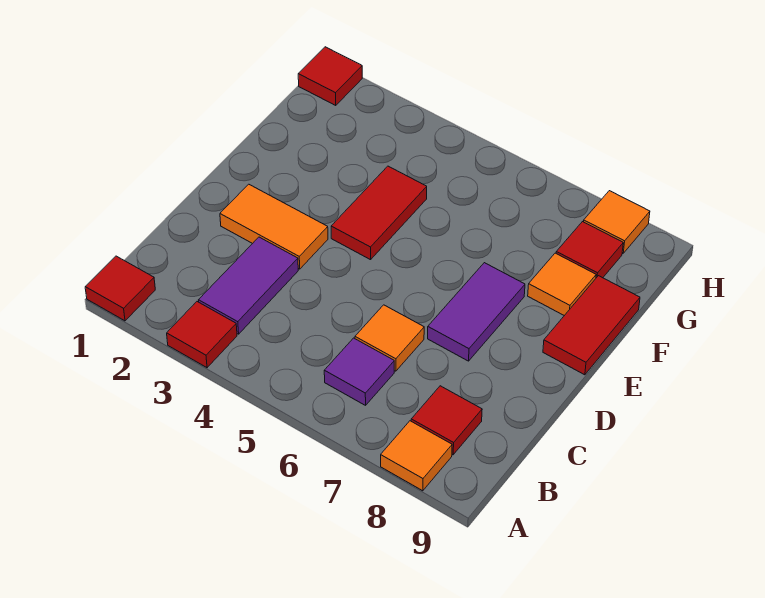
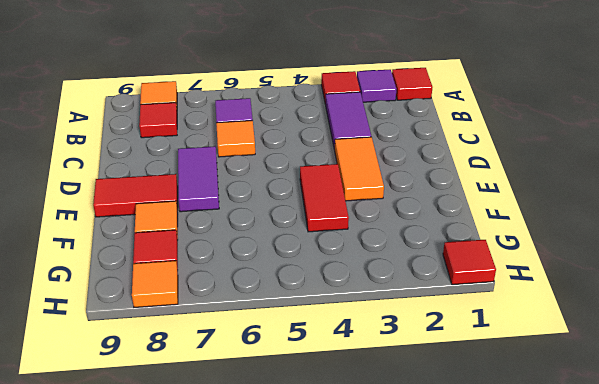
none -> purple tile A2 level 1
orange tile D2:D3 level 1 -> orange tile D3:E3 level 1
red tile E9:F9 level 1 -> red tile E8:E9 level 1

